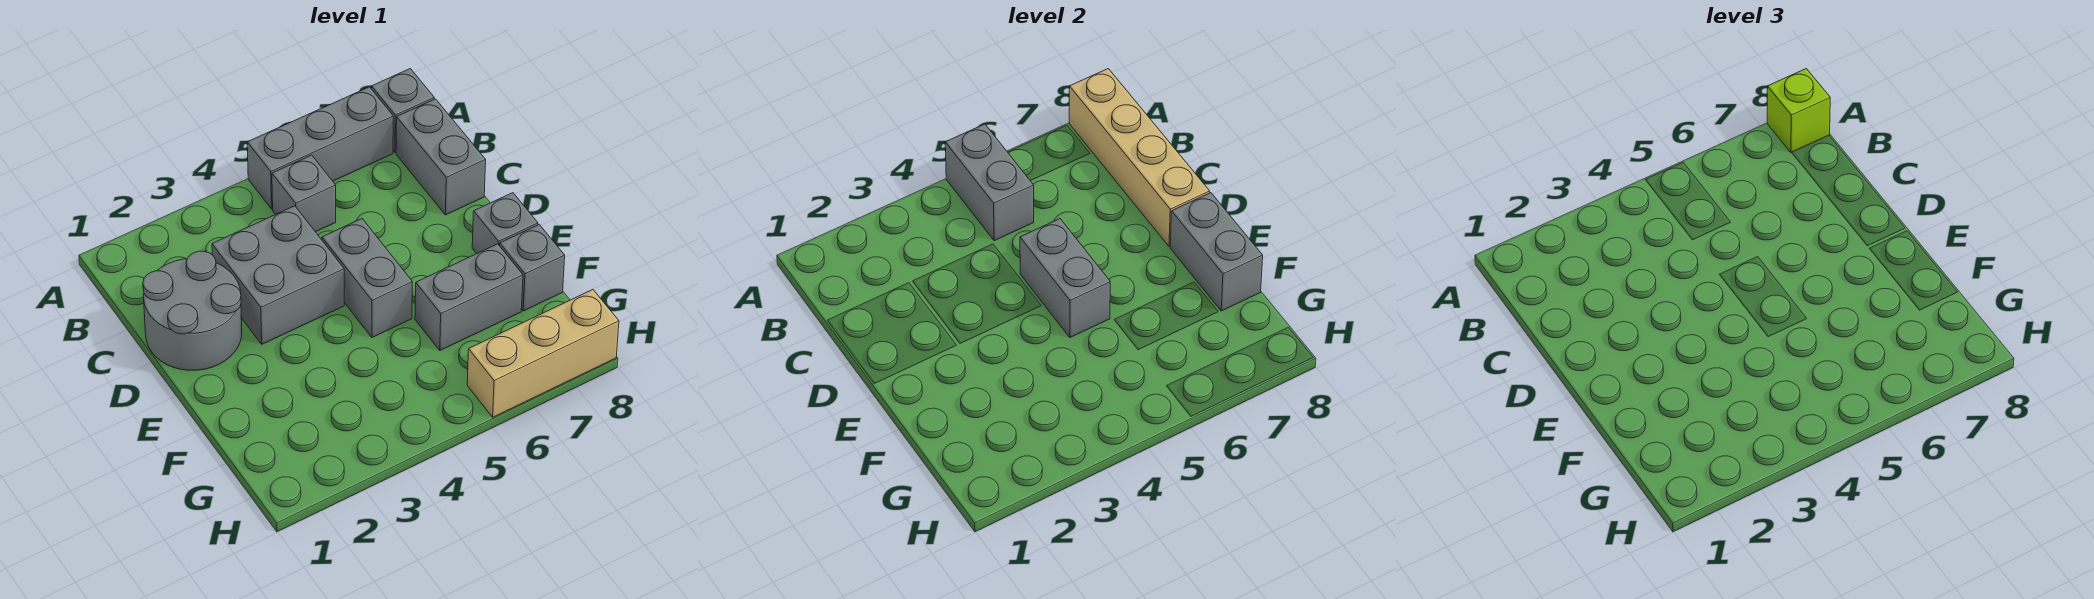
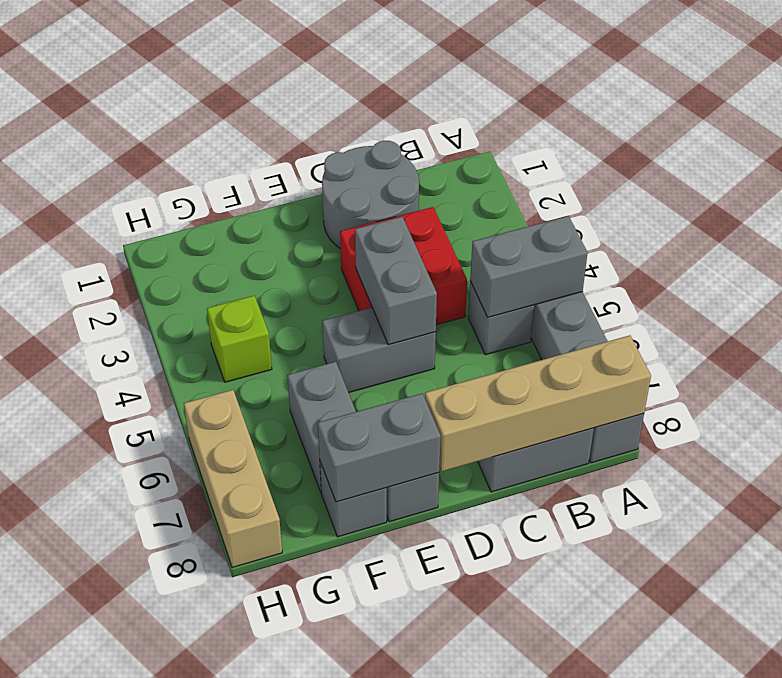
lime brick A8 level 3 -> lime brick G4 level 1
grey brick C3:D4 level 1 -> red brick C3:D4 level 1
grey brick D5:E5 level 2 -> grey brick D4:D5 level 2

